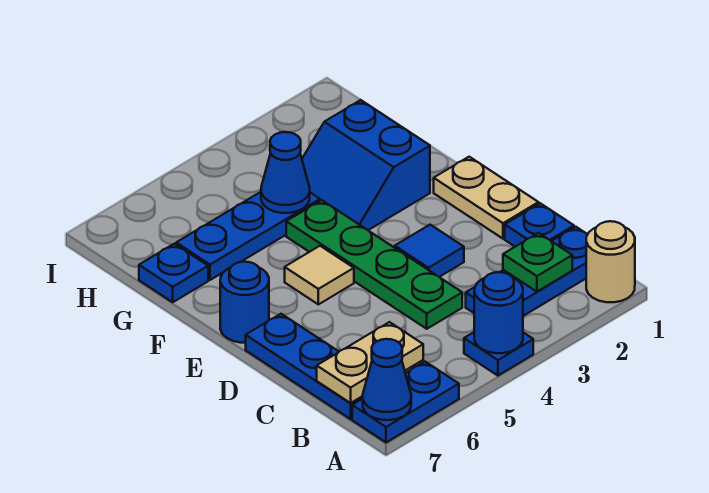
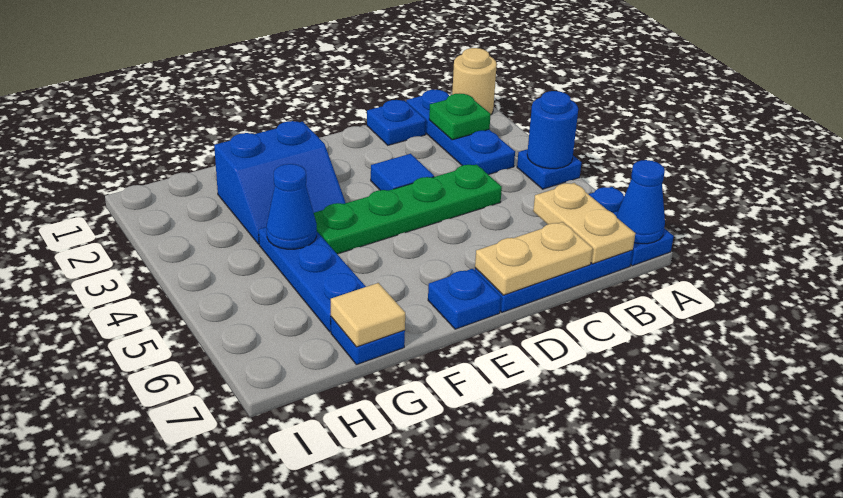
tan plate D1:E1 level 1 -> tan plate C7:D7 level 2
tan tile E5 level 1 -> tan tile G7 level 2
blue round brick E7 level 1 -> blue plate E7 level 1

